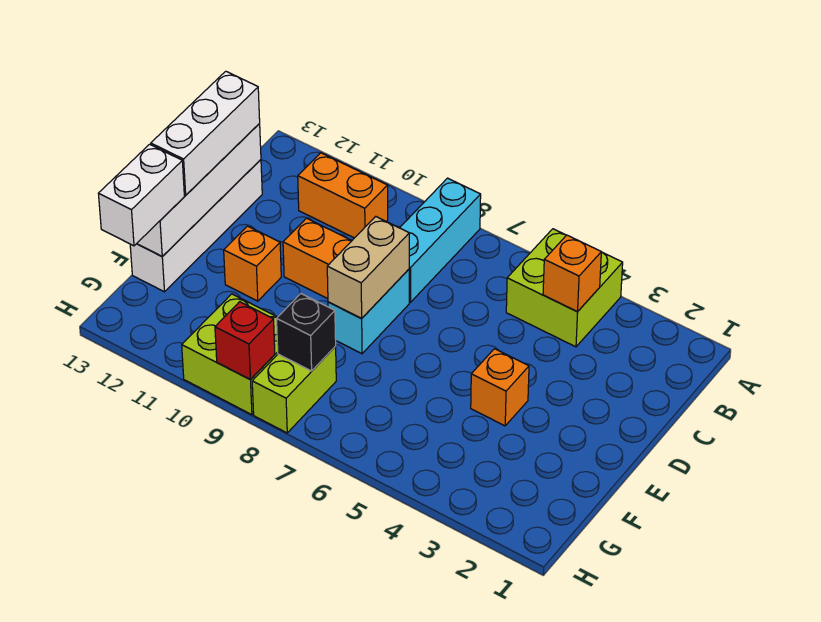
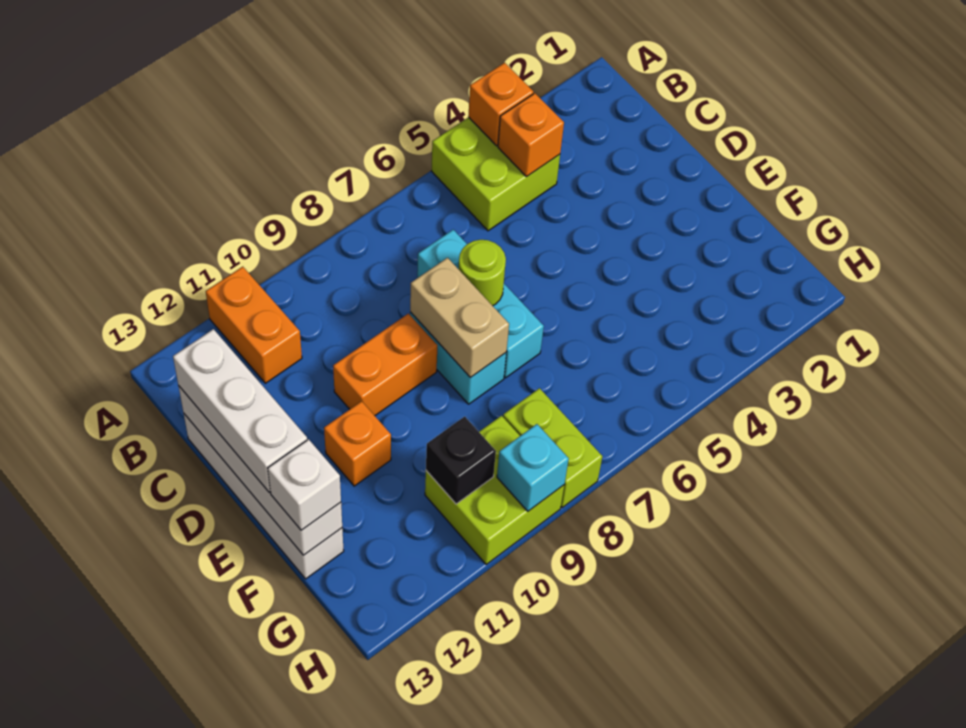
cyan brick A8:C8 level 1 -> cyan brick C7:E7 level 1
orange brick B10:B11 level 1 -> orange brick A11:B11 level 1
none -> lime round brick D7 level 2
orange brick E4 level 1 -> orange brick A4 level 2
white brick F13:G13 level 3 -> white brick F13 level 3
black brick G8 level 2 -> black brick G10 level 2
red brick H9 level 2 -> cyan brick H9 level 2

